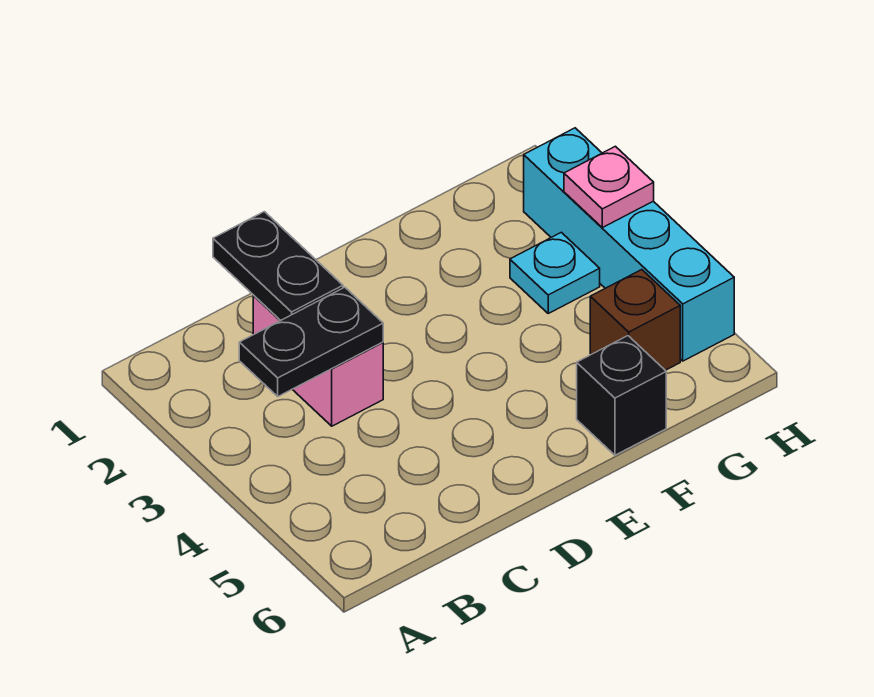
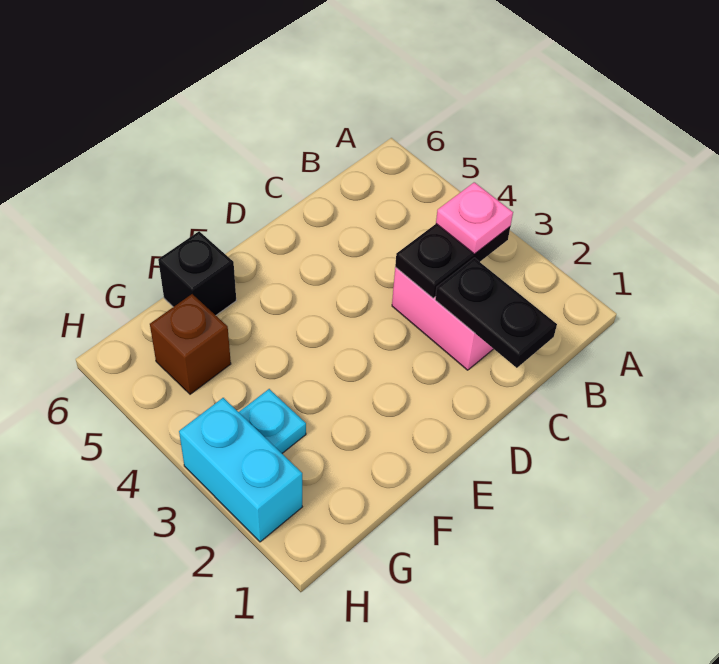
cyan brick H2:H5 level 1 -> cyan brick H2:H3 level 1
pink plate H3 level 2 -> pink plate B3 level 3

